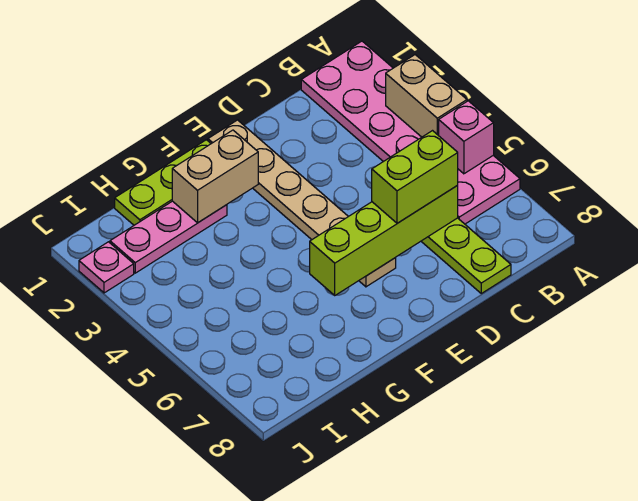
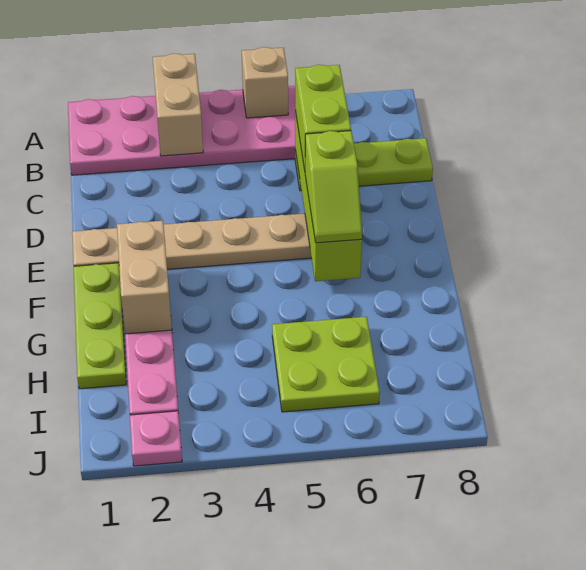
tan brick A3:A4 level 2 -> tan brick A3:B3 level 2
pink brick A5 level 2 -> tan brick A5 level 2
none -> lime slope E6:F6 level 3 top E
none -> lime plate H5:I6 level 1

